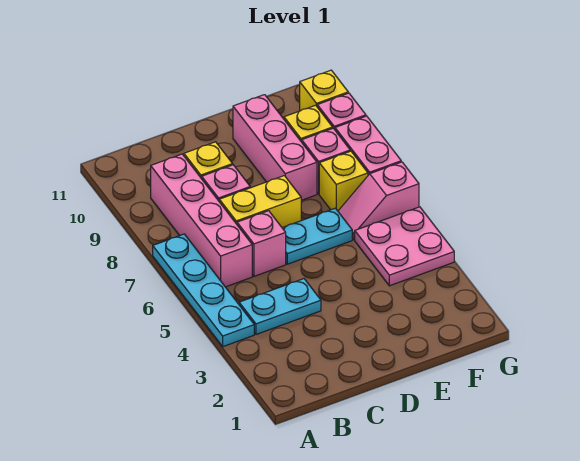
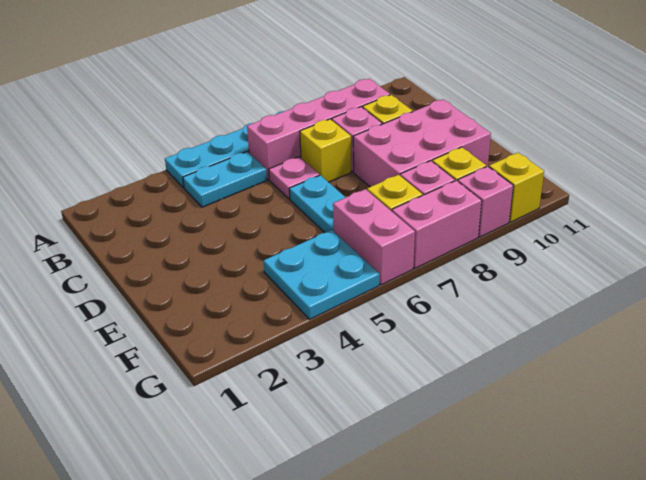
cyan plate B4:C4 level 1 -> cyan plate B4:B5 level 1
pink brick C6 level 1 -> pink plate C6 level 1
yellow brick C7:D7 level 1 -> yellow brick C7 level 1
pink brick E8:E10 level 1 -> pink brick D8:E10 level 1
pink plate F4:G5 level 1 -> cyan plate F4:G5 level 1
pink slope F6:G6 level 1 top G -> pink brick F6:G6 level 1

